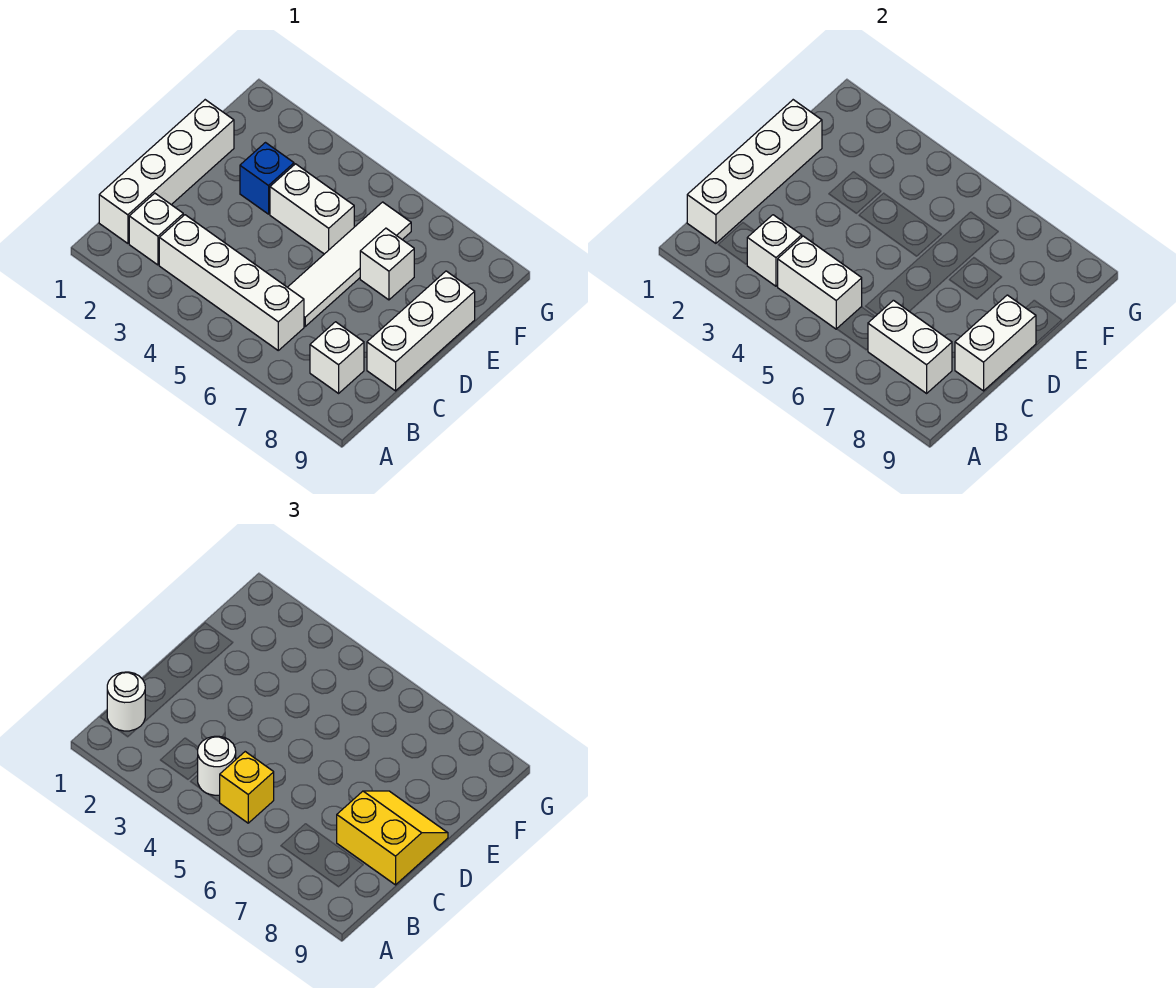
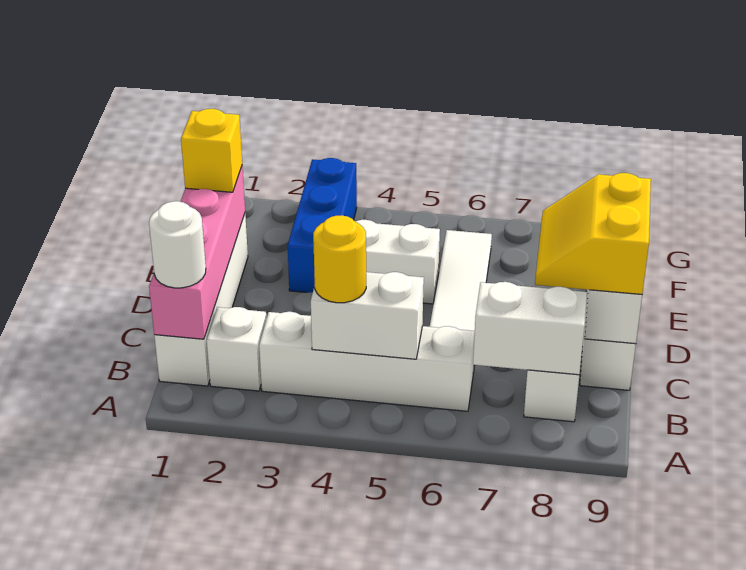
white brick B1:E1 level 2 -> pink brick B1:E1 level 2
white brick B3 level 2 -> none
white round brick B4 level 3 -> yellow round brick B4 level 3
yellow brick B5 level 3 -> yellow brick E1 level 3
yellow slope C8:D9 level 3 top C -> yellow slope C8:D9 level 3 top 9
blue brick E3 level 1 -> blue brick E3:G3 level 1
white brick E7 level 1 -> none

